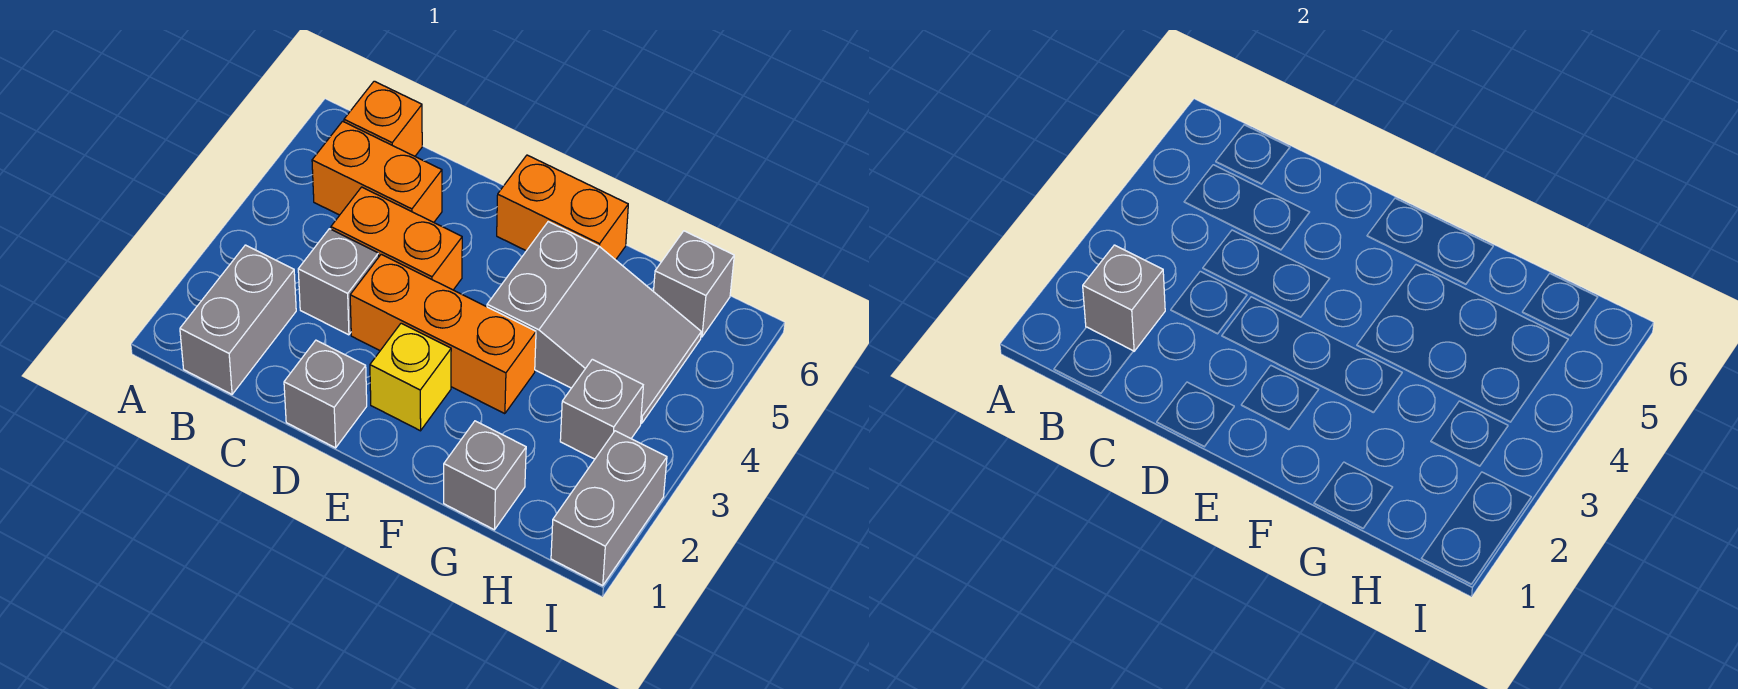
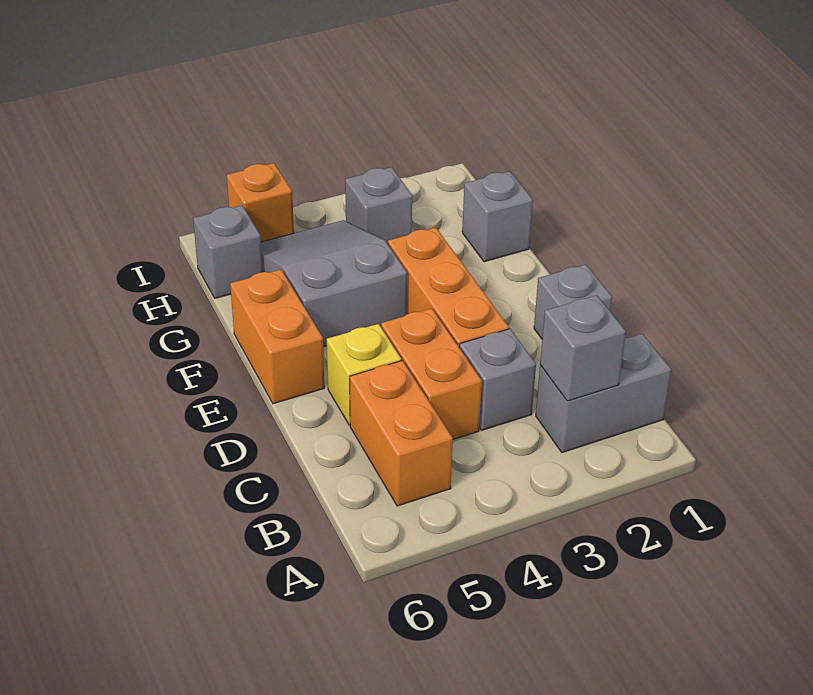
orange brick B6 level 1 -> orange brick I5 level 1
yellow brick E2 level 1 -> yellow brick D5 level 1
grey brick I1:I2 level 1 -> none

